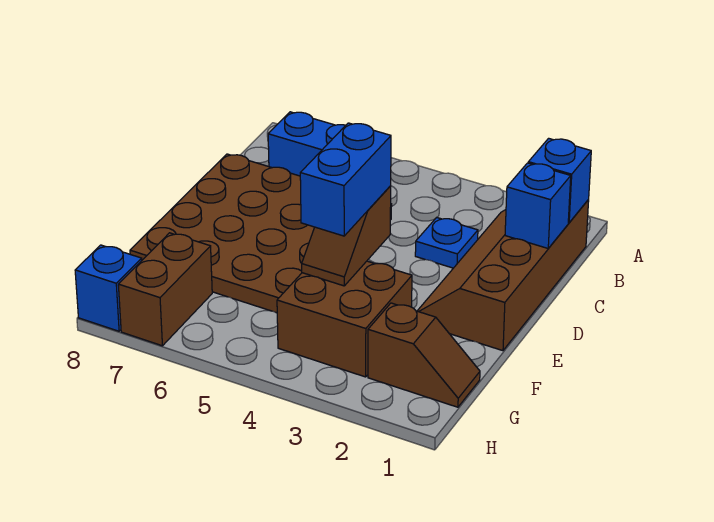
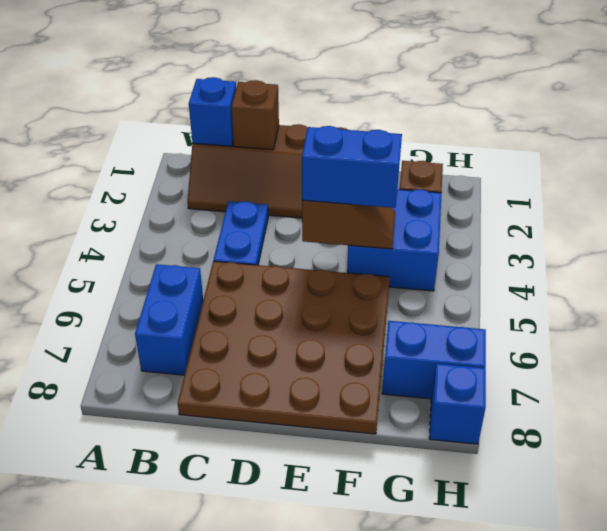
blue brick C1 level 2 -> brown brick C1 level 2
blue plate C3 level 1 -> blue plate C3:C4 level 1
brown brick F3:G4 level 1 -> blue brick F3:G4 level 1
brown brick G7:H7 level 1 -> blue brick G7:H7 level 1

